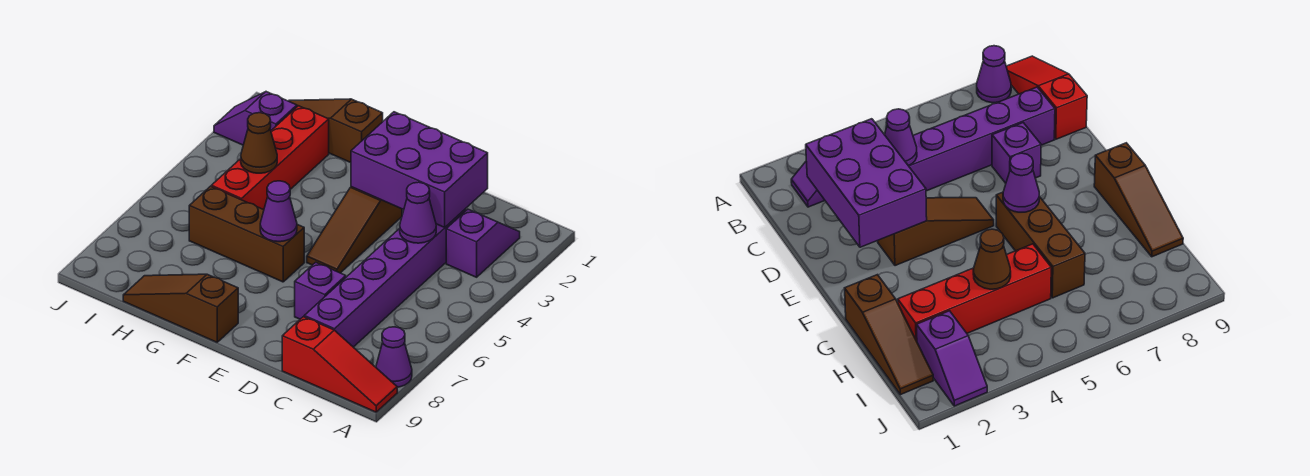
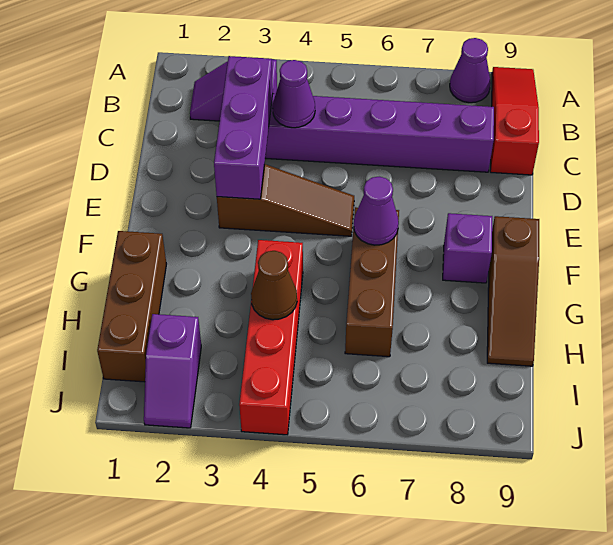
purple brick C2:E3 level 2 -> purple brick C3:E3 level 2
purple brick D7 level 1 -> purple brick F8 level 1
brown slope G1:I1 level 1 top G -> brown brick G1:I1 level 1
red brick H2:H5 level 1 -> red brick G4:J4 level 1

